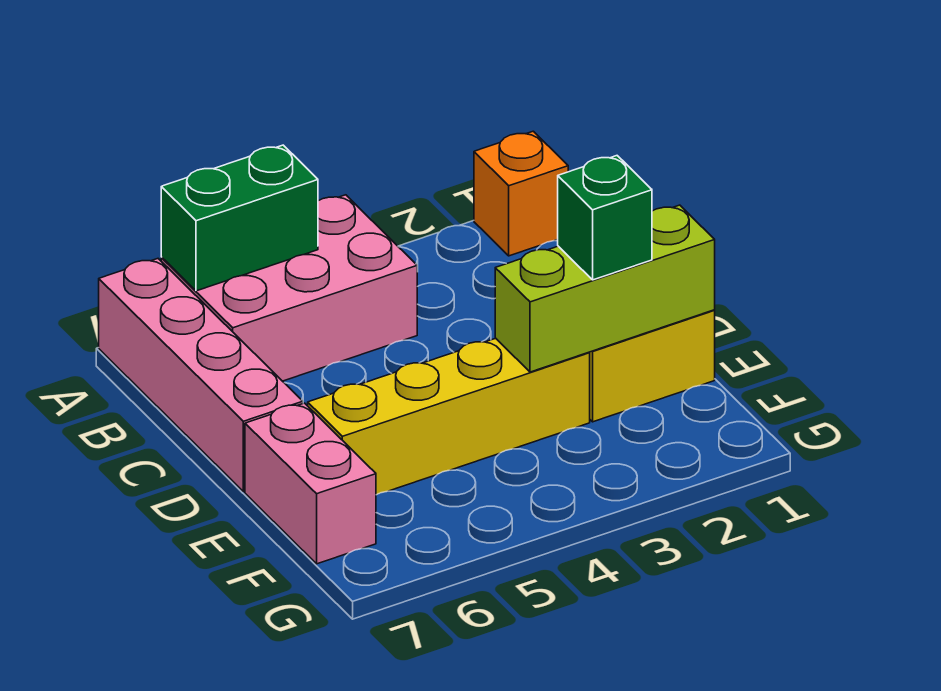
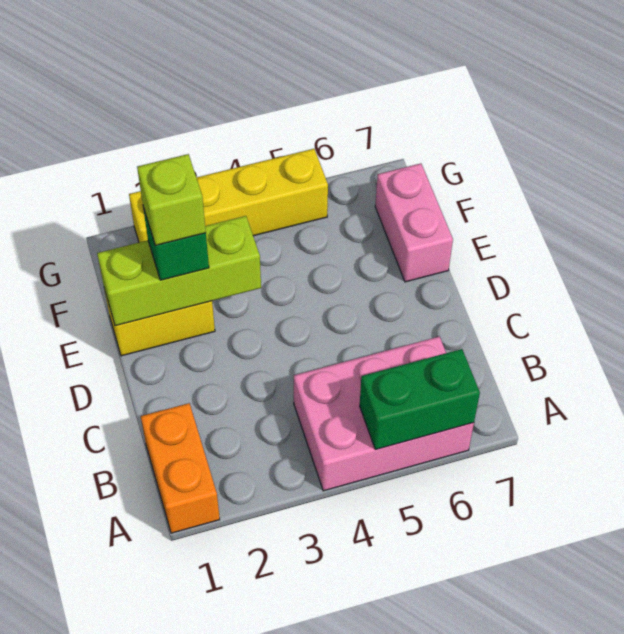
orange brick A1 level 1 -> orange brick A1:B1 level 1
pink brick A7:D7 level 1 -> none
none -> lime brick E2 level 4
yellow brick E3:E6 level 1 -> yellow brick G2:G5 level 1

